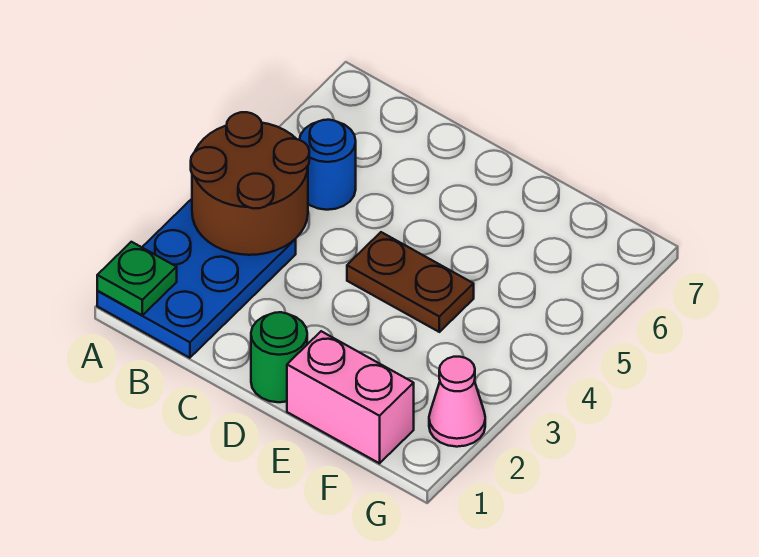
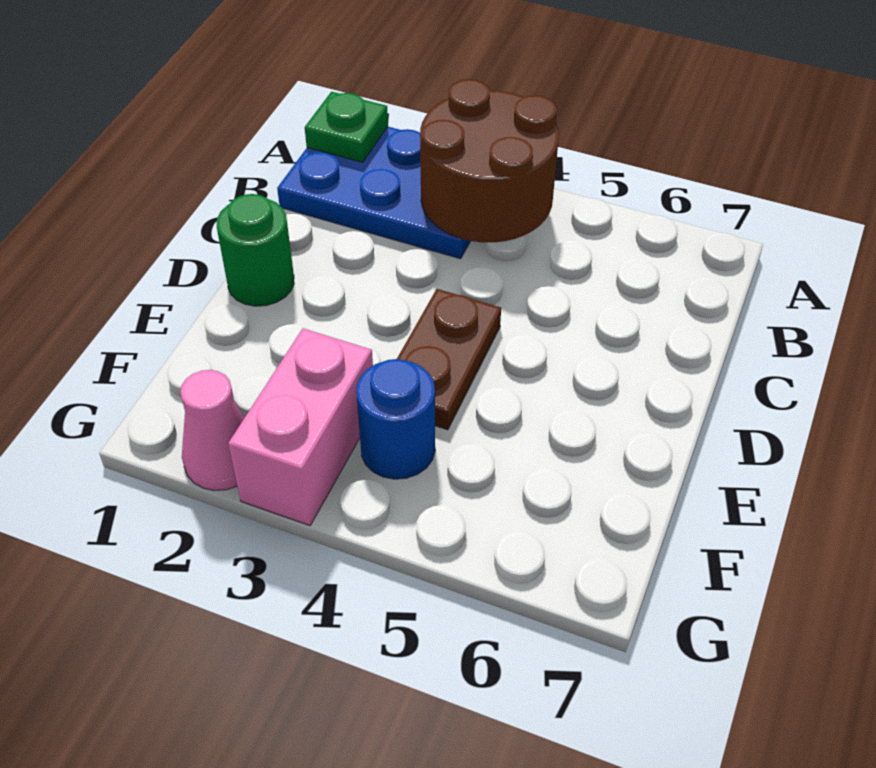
blue round brick B5 level 1 -> blue round brick F4 level 1
pink brick E1:F1 level 1 -> pink brick F3:G3 level 1

